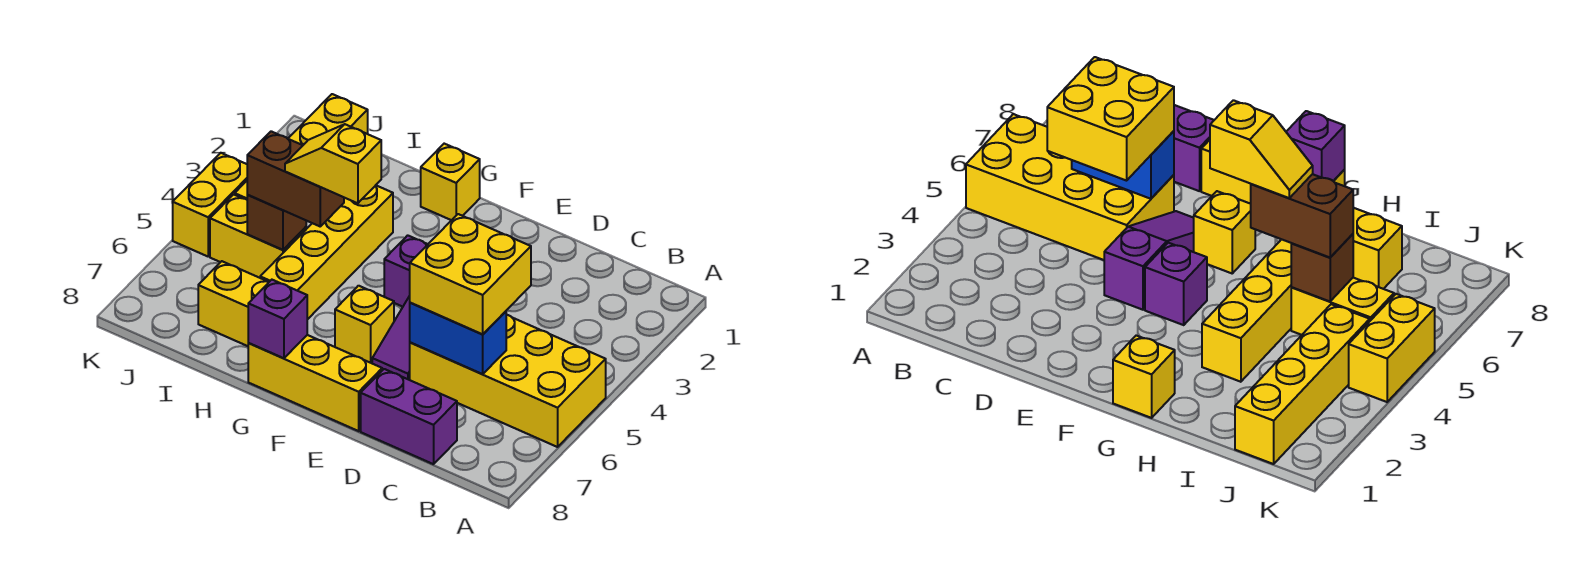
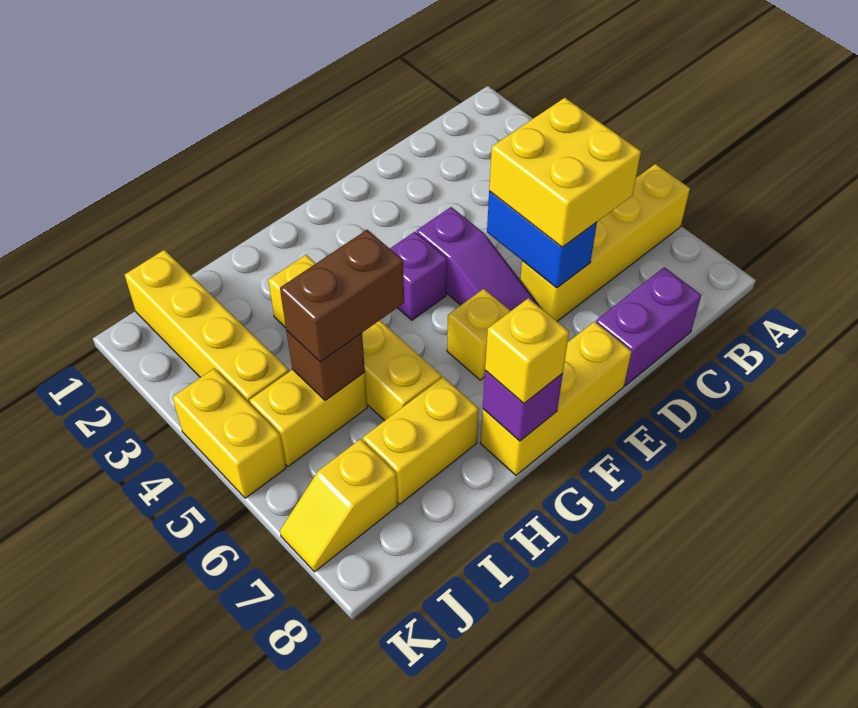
yellow brick A5:D6 level 1 -> yellow brick A6:D6 level 1
blue brick C6:D6 level 2 -> blue brick D5:D6 level 2
yellow brick G1 level 1 -> yellow brick G8 level 3
yellow slope G5:H5 level 4 top G -> yellow slope J7:K7 level 1 top J

